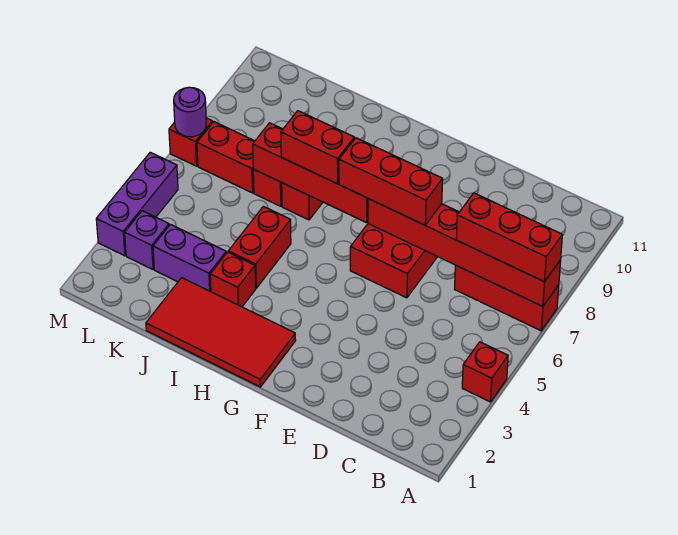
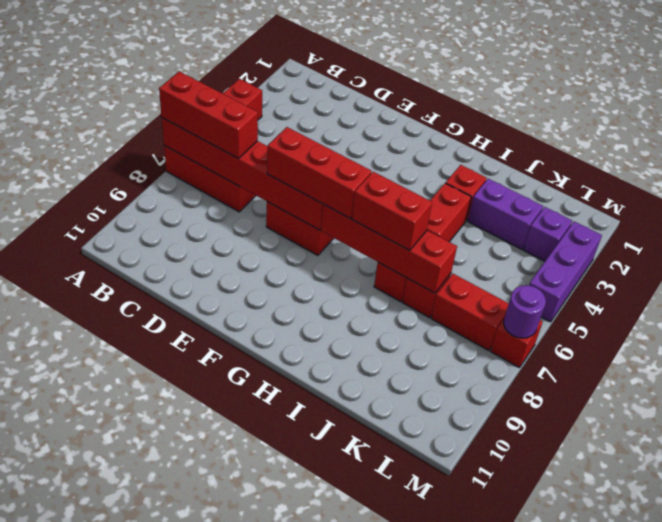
red tile G1:J2 level 1 -> none

